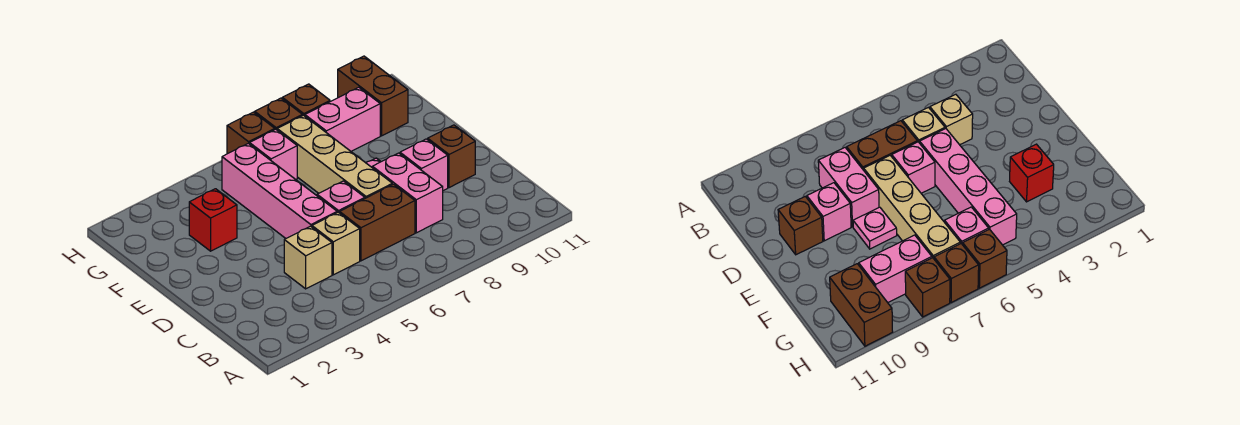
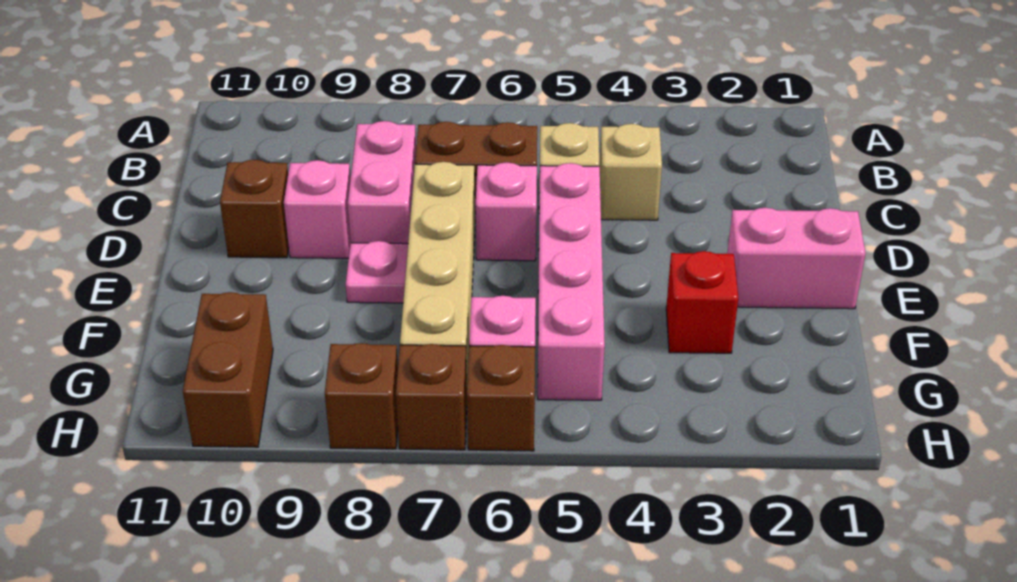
pink brick G8:G9 level 1 -> pink brick E1:E2 level 1

